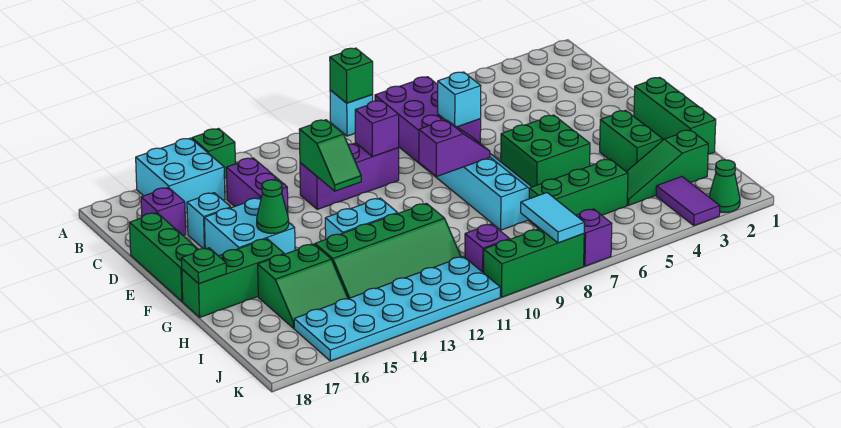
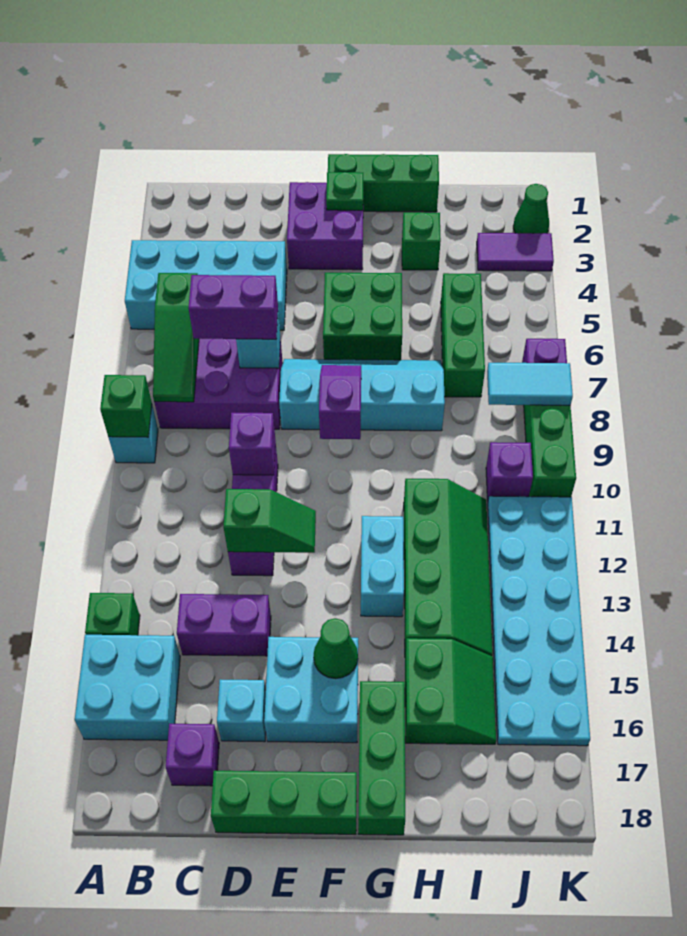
none -> cyan brick A4:D5 level 1
none -> purple brick C7:D7 level 3
none -> purple brick E2:F3 level 1
green brick G3:H3 level 1 -> green brick H3 level 1
green plate G18 level 2 -> green plate F2 level 2
green slope I2:I4 level 1 top 2 -> green slope B6:B8 level 2 top 6

